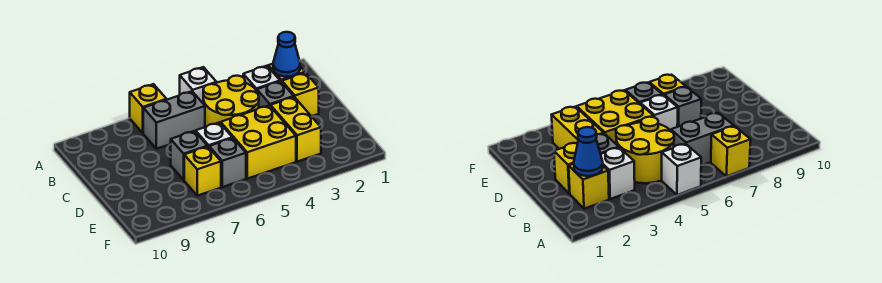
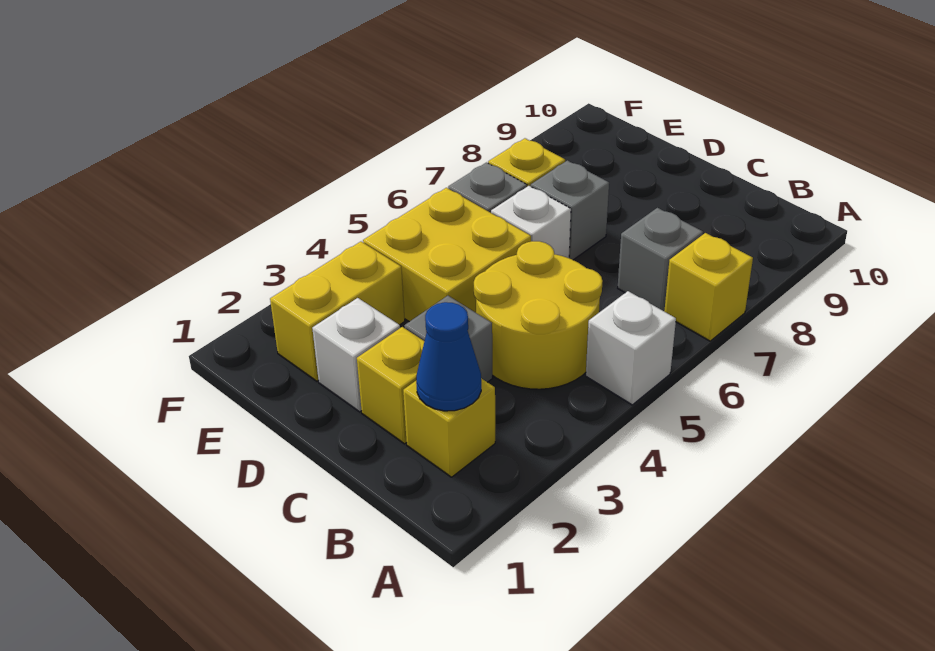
white brick B3 level 1 -> white brick D2 level 1
grey brick B6:B7 level 1 -> grey brick B7 level 1
yellow brick D3:E3 level 1 -> yellow brick E2:E3 level 1

